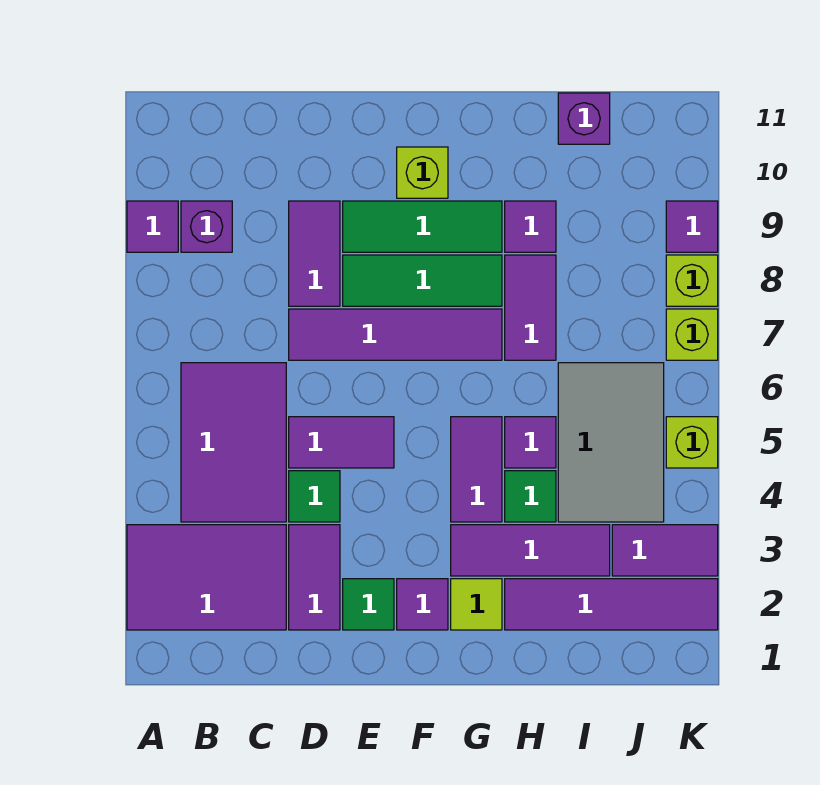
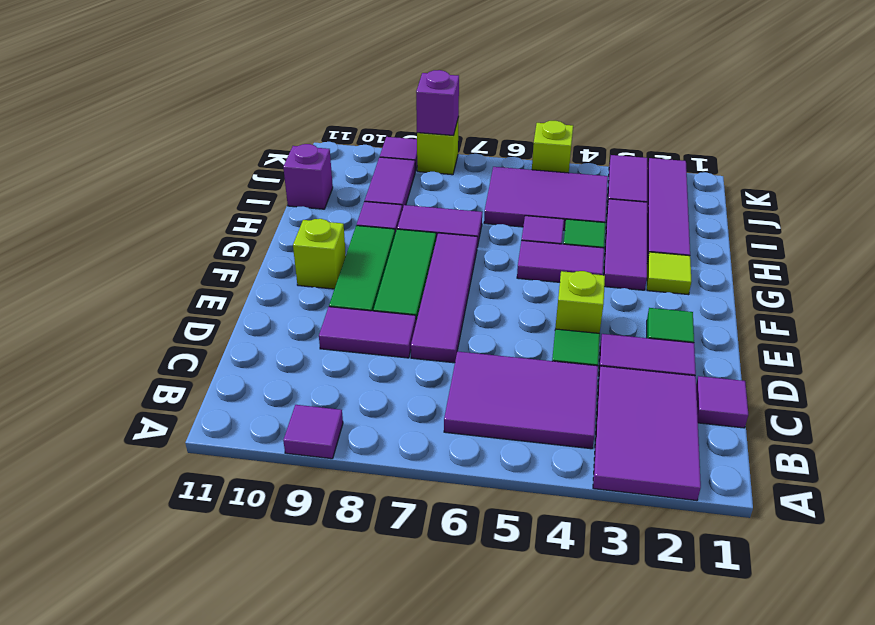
purple brick B9 level 1 -> purple brick K8 level 2
purple tile D5:E5 level 1 -> purple tile I9:J9 level 1
purple tile F2 level 1 -> purple tile C1 level 1
grey tile I4:J6 level 1 -> purple tile I4:J6 level 1
lime brick K7 level 1 -> lime brick E4 level 1

